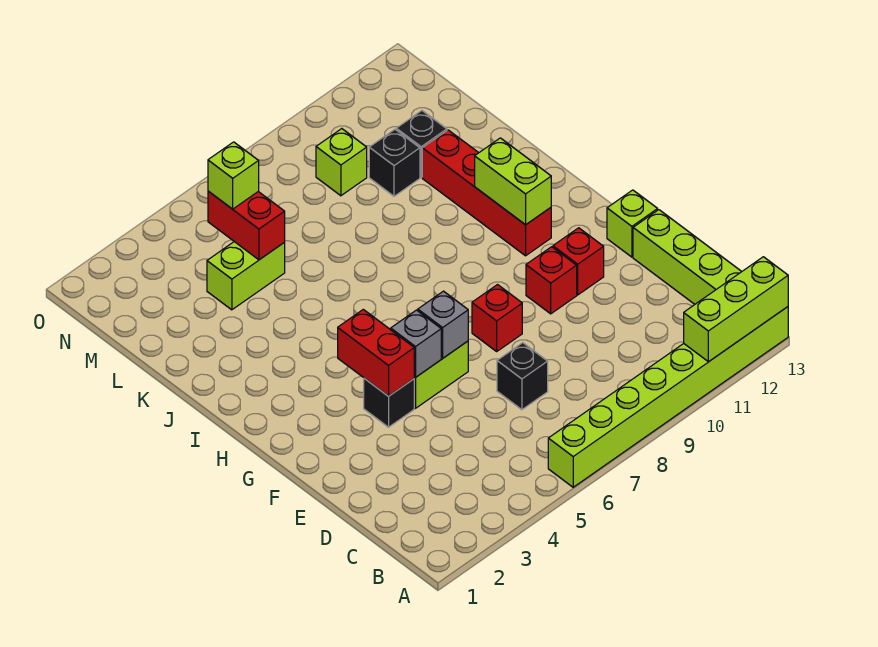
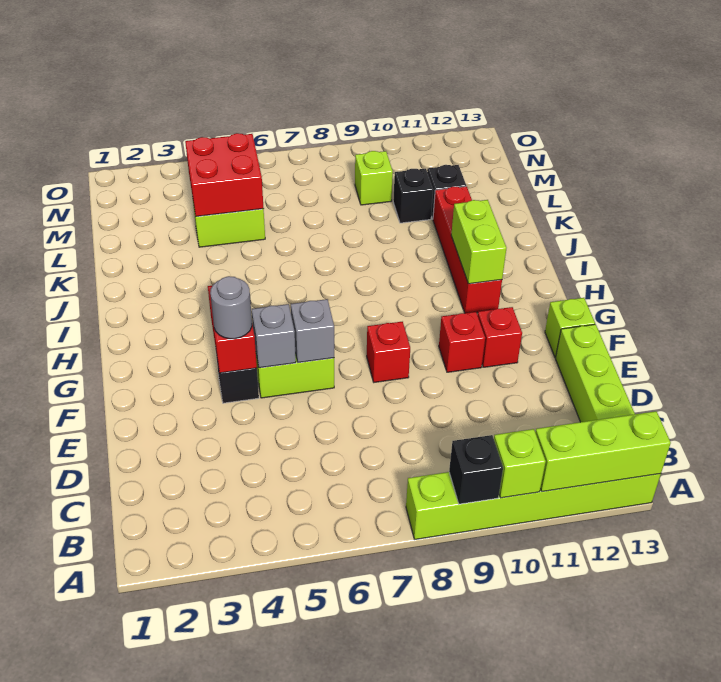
lime brick A6:A13 level 1 -> lime brick A8:A13 level 1
black brick D7 level 1 -> black brick A9 level 2
none -> grey round brick F4 level 3
red brick L5:M5 level 2 -> red brick L4:M5 level 2
lime brick M5 level 3 -> lime brick A10 level 2

